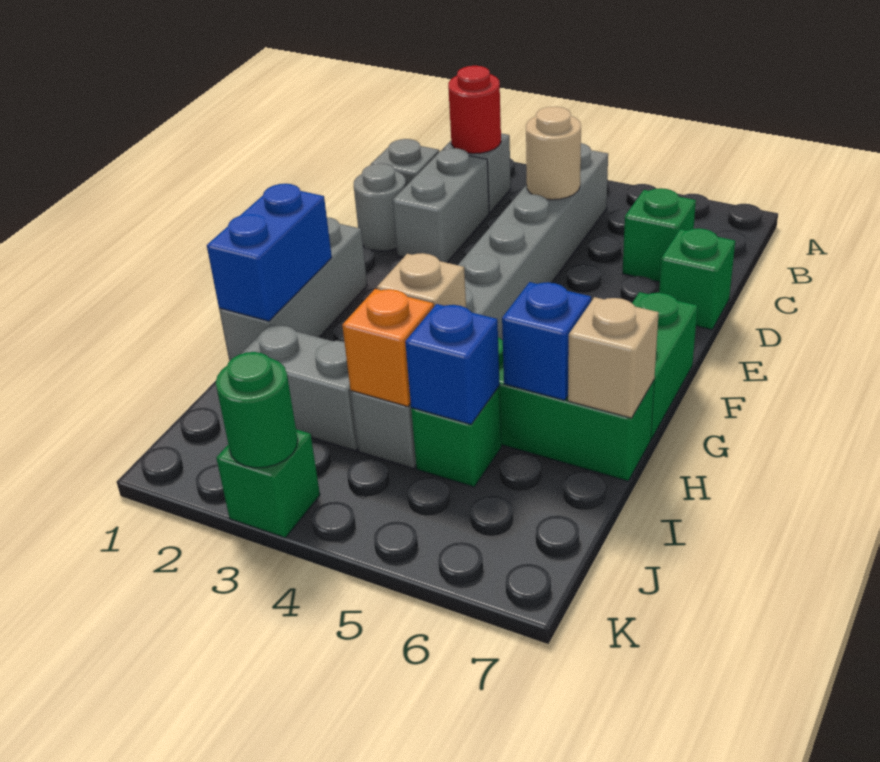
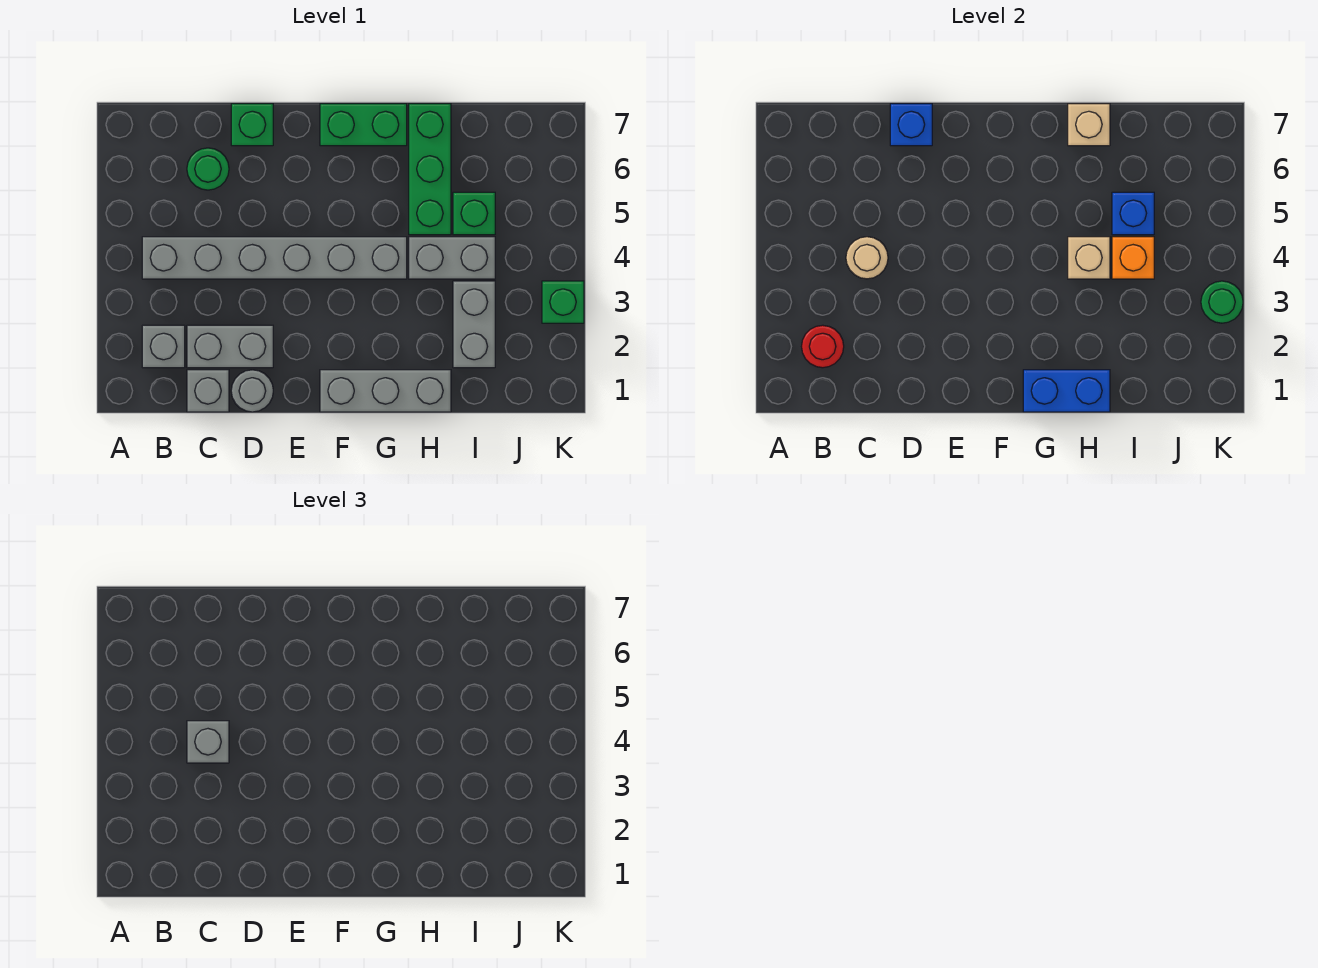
none -> grey brick C4 level 3
green brick C6 level 1 -> green round brick C6 level 1
blue brick H6 level 2 -> blue brick D7 level 2

